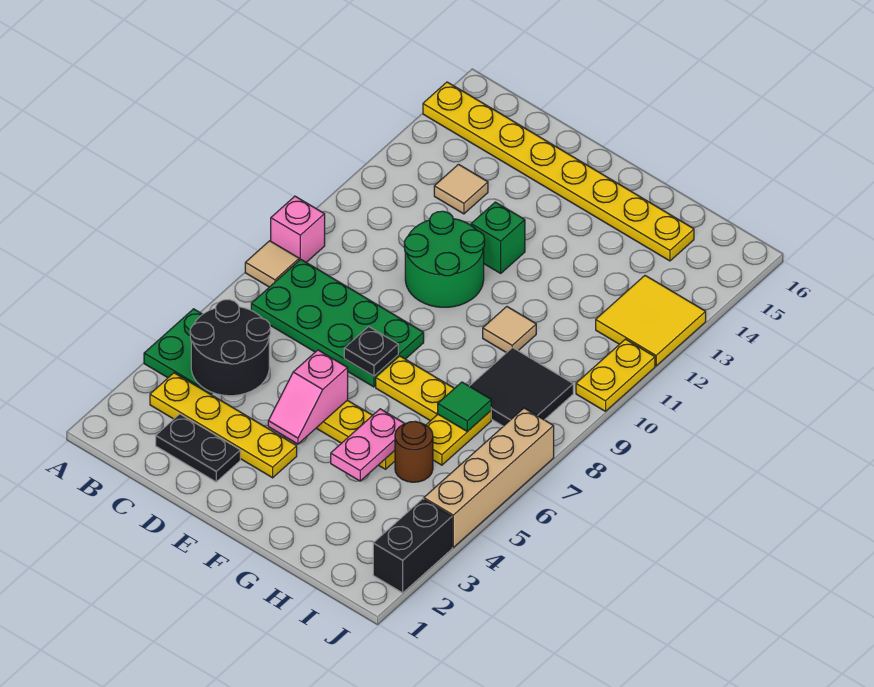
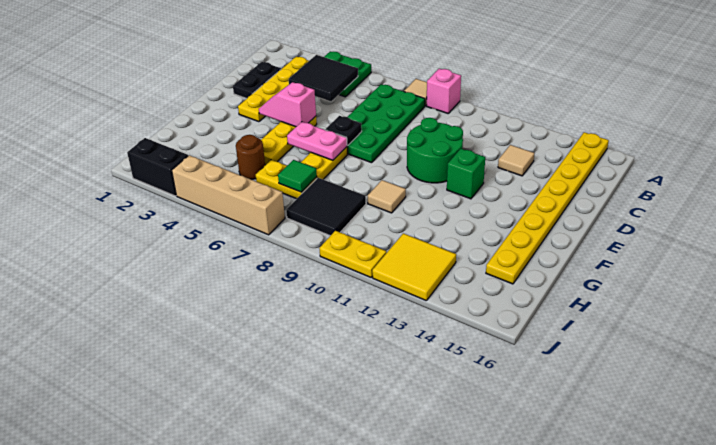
black round brick B4:C5 level 2 -> black tile B4:C5 level 2
pink plate G4:G5 level 2 -> pink plate F6:F7 level 2

